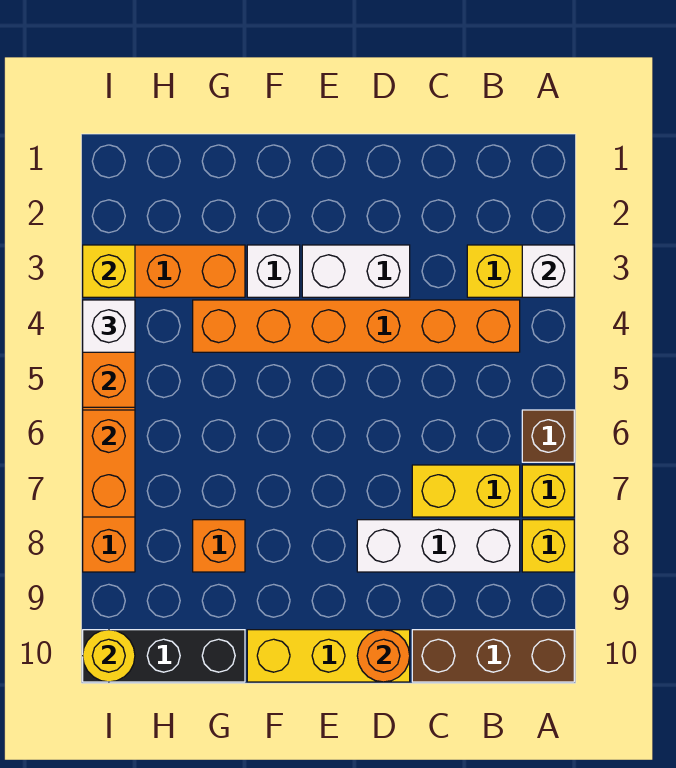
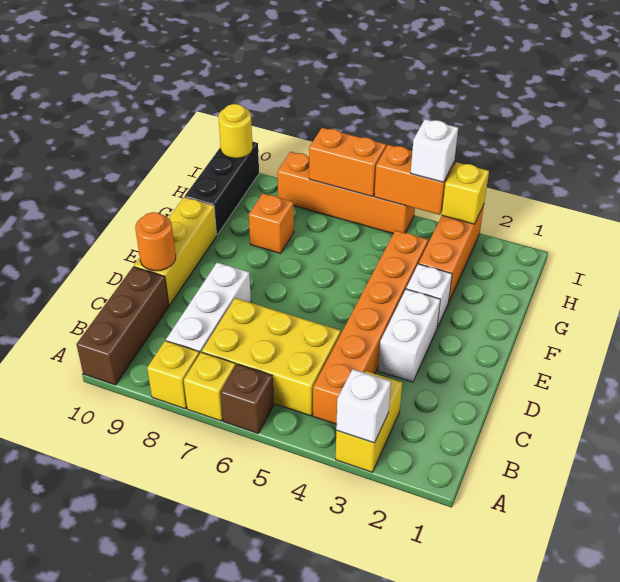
yellow brick B7:C7 level 1 -> yellow brick B5:C7 level 1

